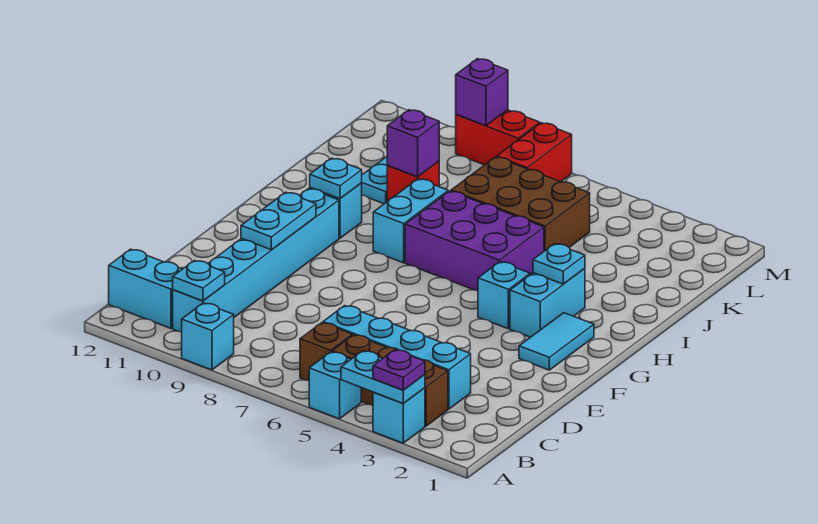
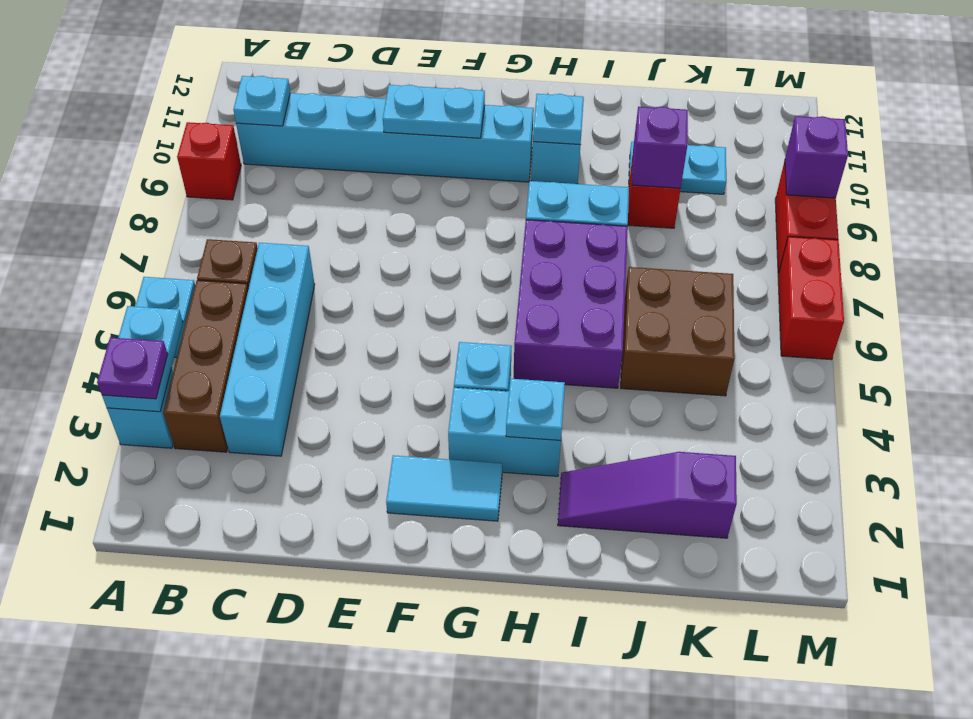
cyan brick A9 level 1 -> red brick A9 level 1
cyan brick B11:B12 level 1 -> none
none -> purple slope I2:K2 level 1 top K
brown brick J5:K7 level 1 -> brown brick J5:K6 level 1
red brick L7:M7 level 1 -> red brick M6:M7 level 1

